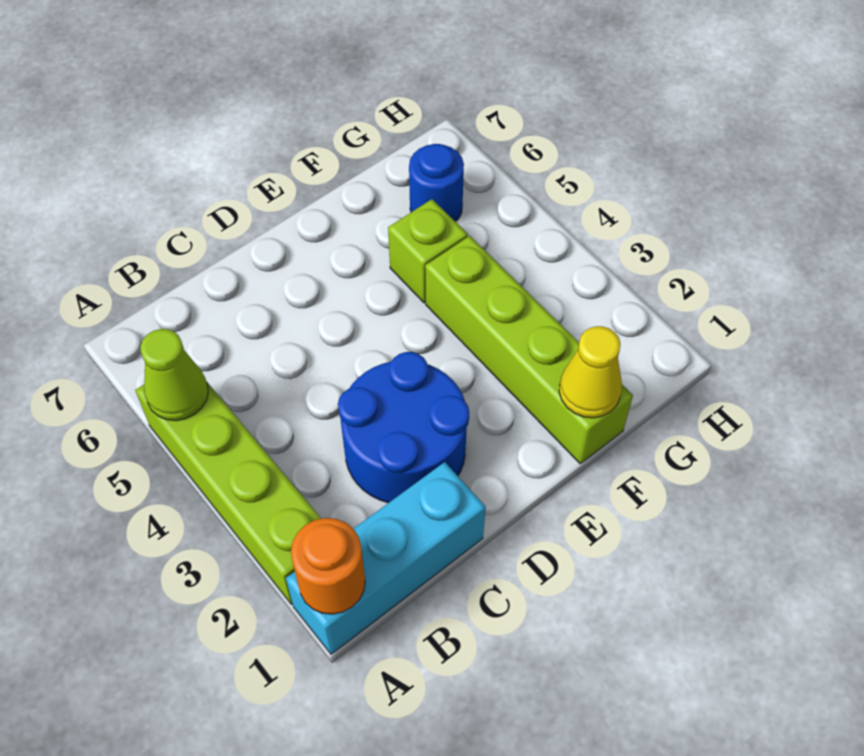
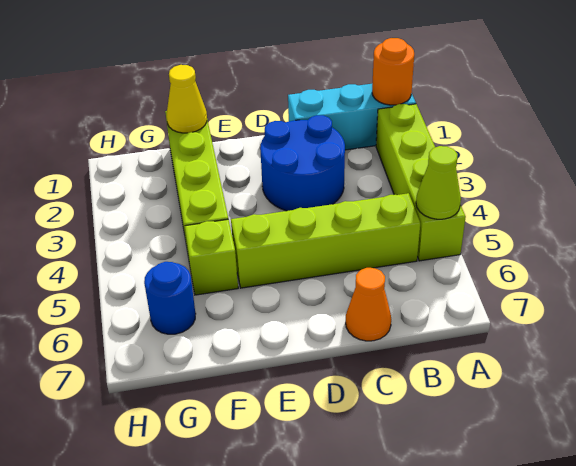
none -> lime brick B5:E5 level 1
none -> orange cone C7 level 1

